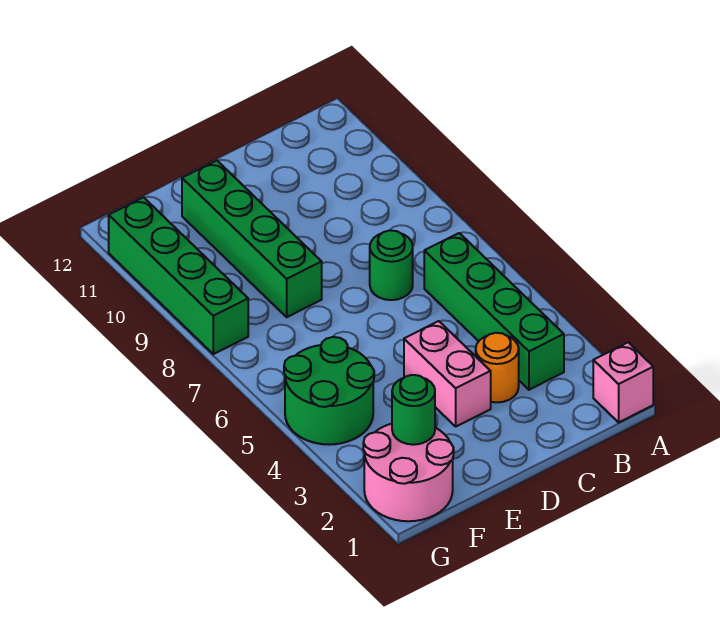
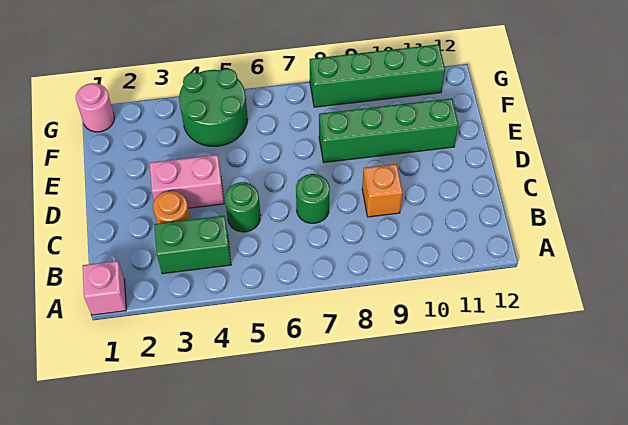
green brick B3:B6 level 1 -> green brick B3:B4 level 1
none -> orange brick C9 level 1
pink round brick F1:G2 level 1 -> pink round brick G1 level 1
green round brick F2 level 2 -> green round brick C5 level 1

